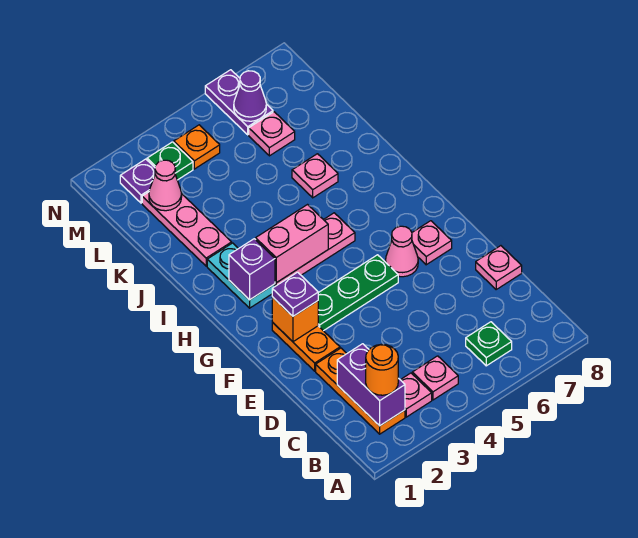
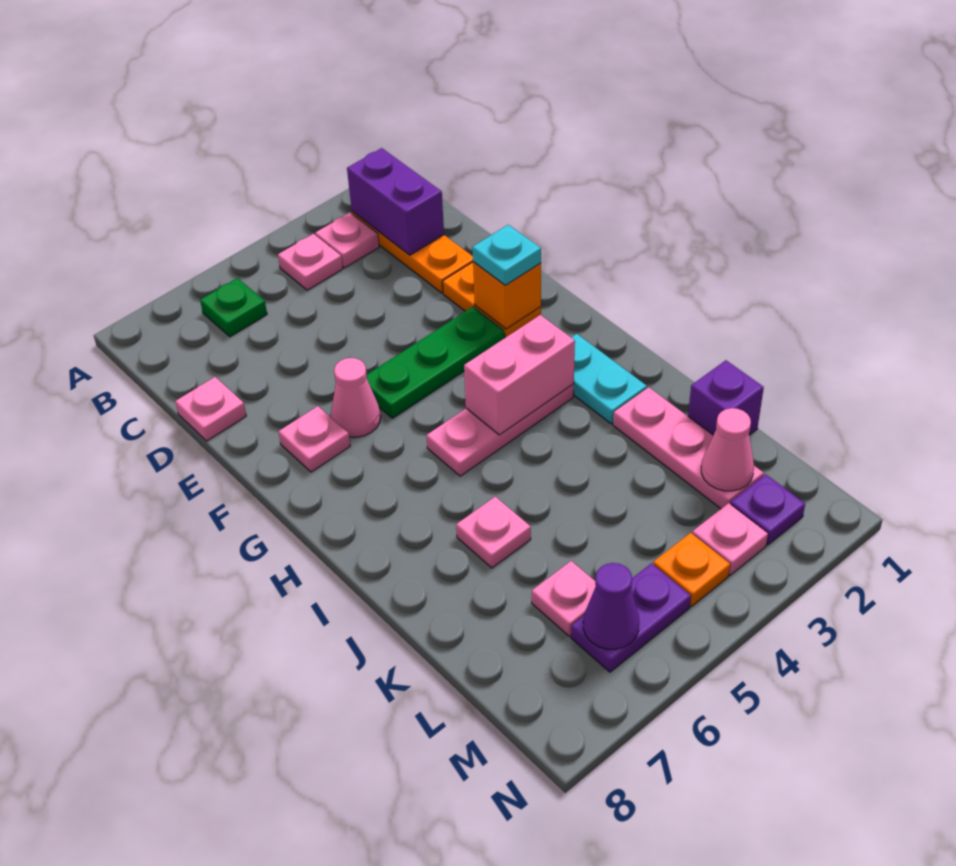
orange round brick B2 level 3 -> none
purple plate F2 level 3 -> cyan plate F2 level 3
purple brick H2 level 2 -> purple brick K1 level 1
green plate M3 level 1 -> pink plate M3 level 1
purple plate M6:N6 level 1 -> purple plate M5:M6 level 1

